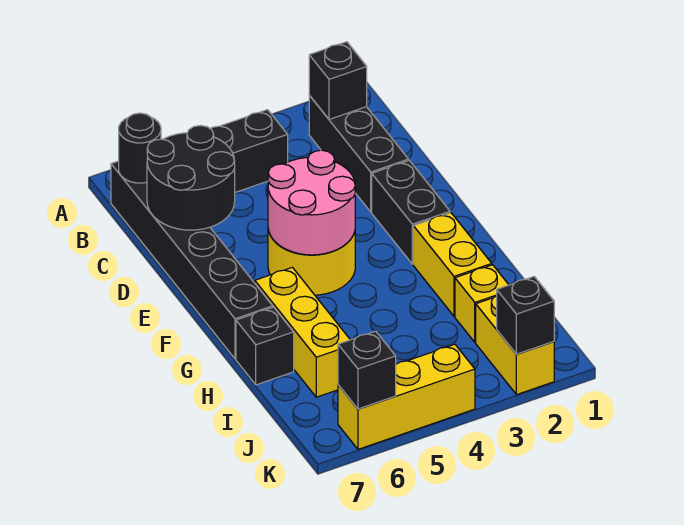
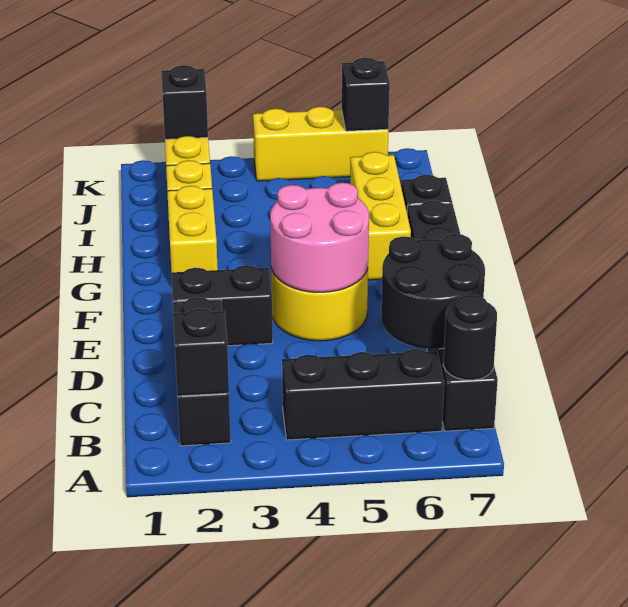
black brick E2:F2 level 1 -> black brick E2:E3 level 1

